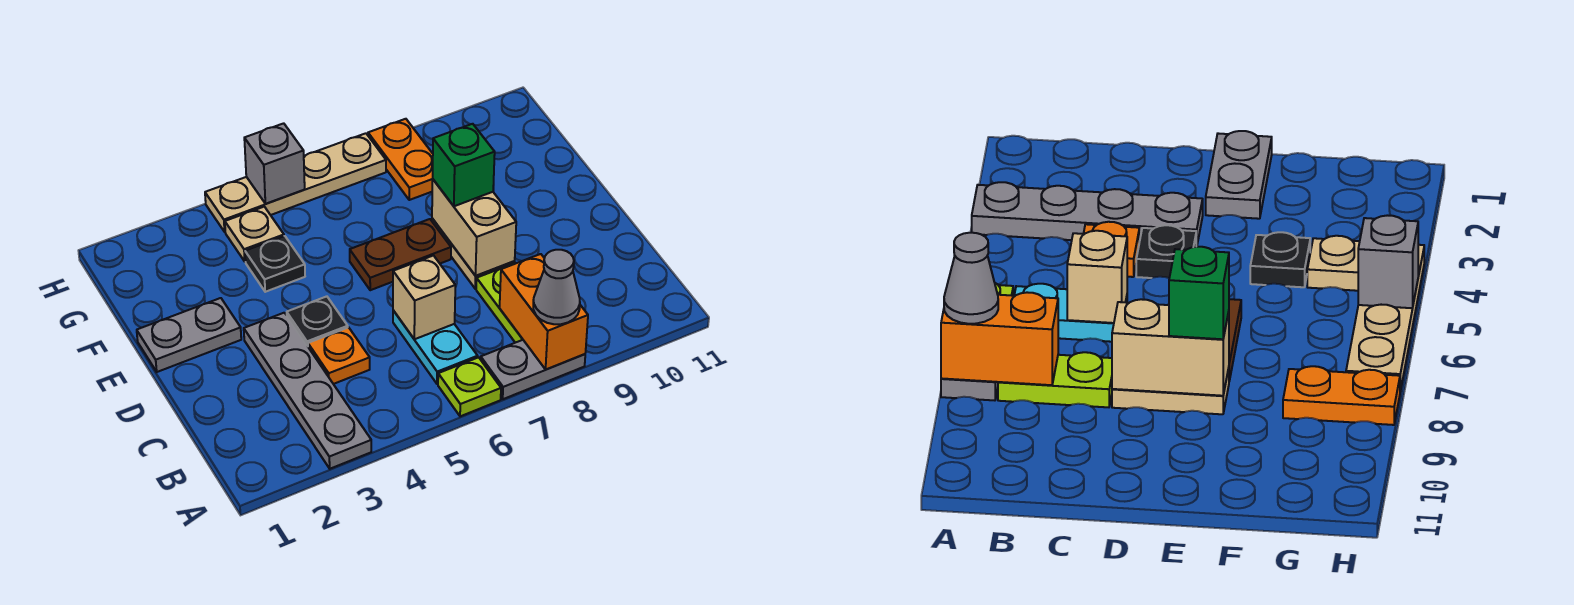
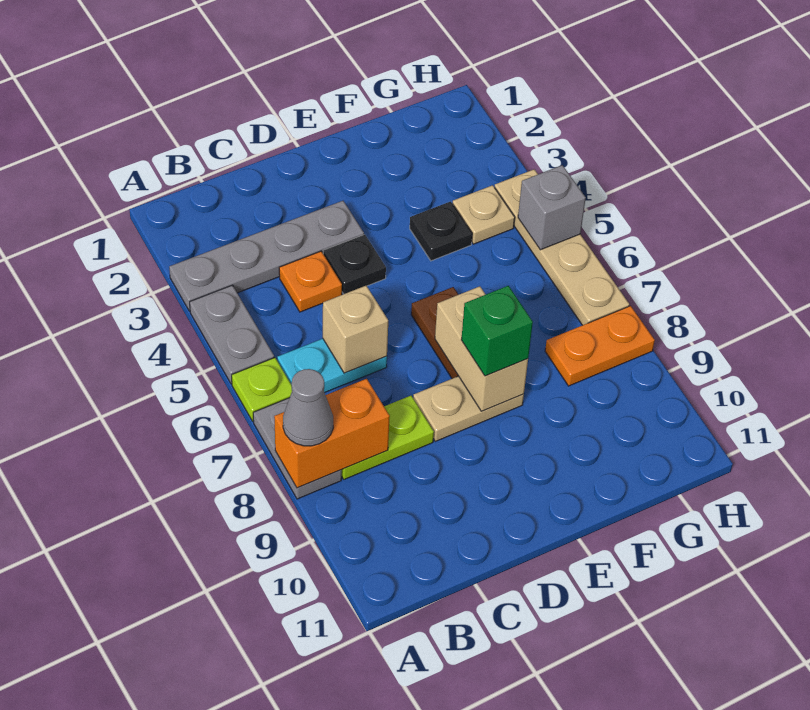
tan brick D8:E8 level 2 -> tan brick E7:E8 level 2
grey plate E1:E2 level 1 -> grey plate A4:A5 level 1

